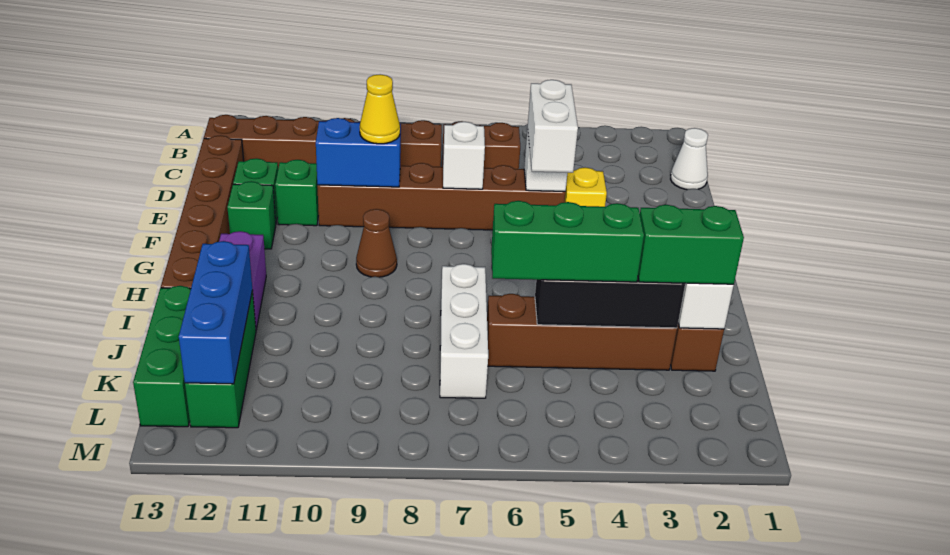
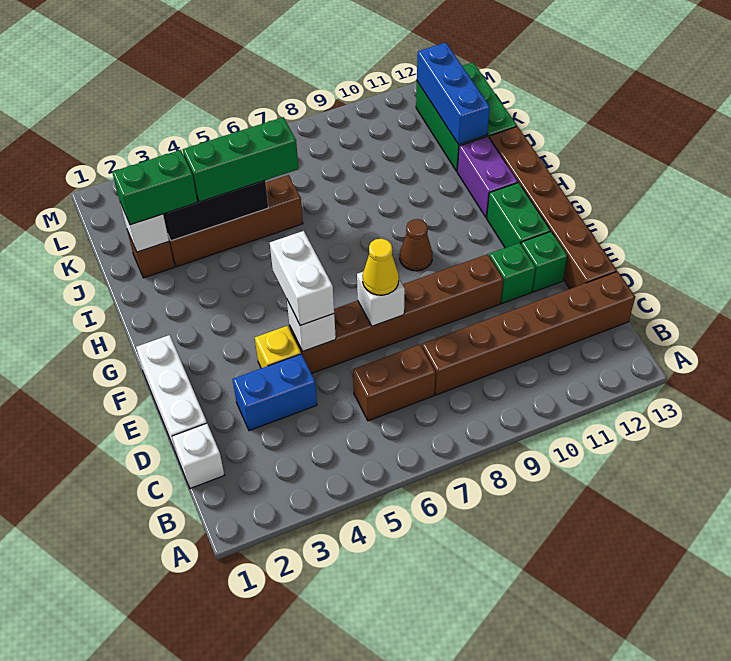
white cone C1 level 1 -> white brick C1 level 1
blue brick E9:E10 level 2 -> blue brick D3:D4 level 1
yellow cone E9 level 3 -> yellow cone E7 level 3
green brick F12 level 1 -> green brick F12:G12 level 1
white brick I7:K7 level 1 -> white brick D1:F1 level 1

